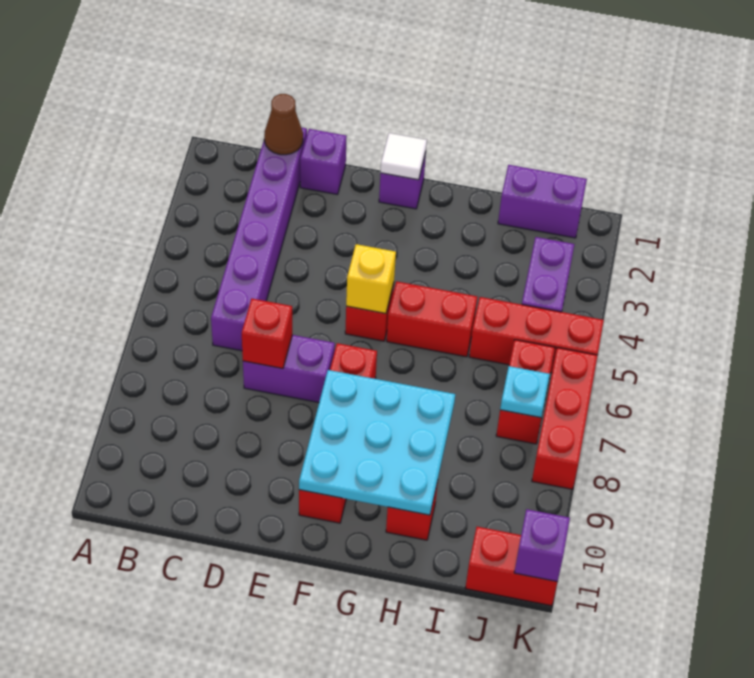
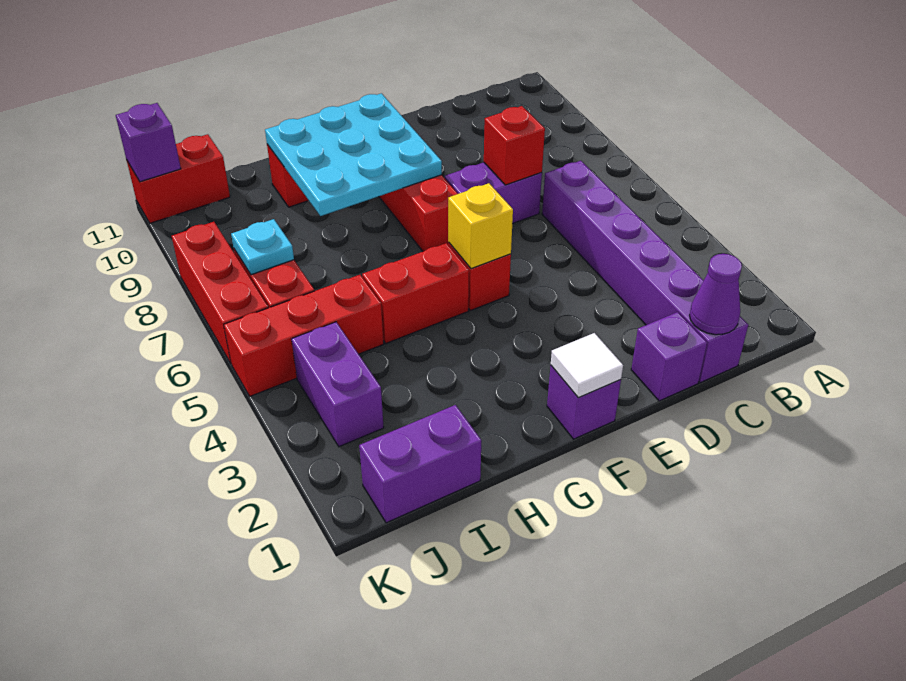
brown cone C1 level 2 -> purple cone C1 level 2

